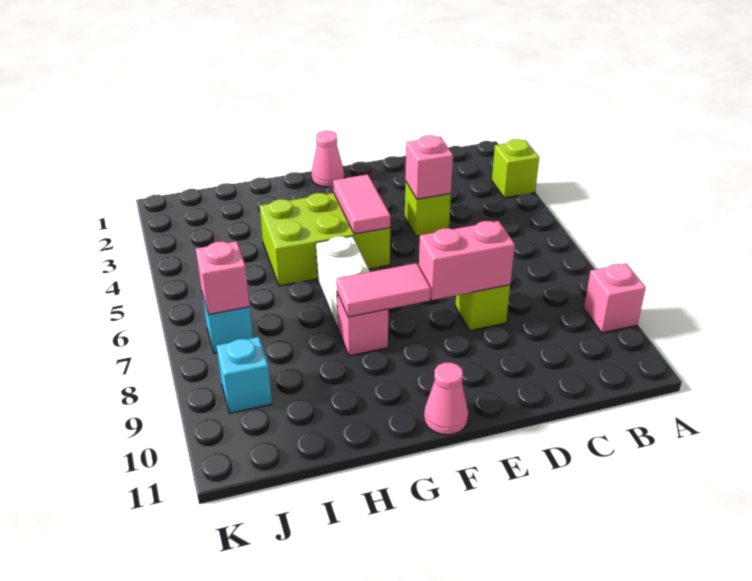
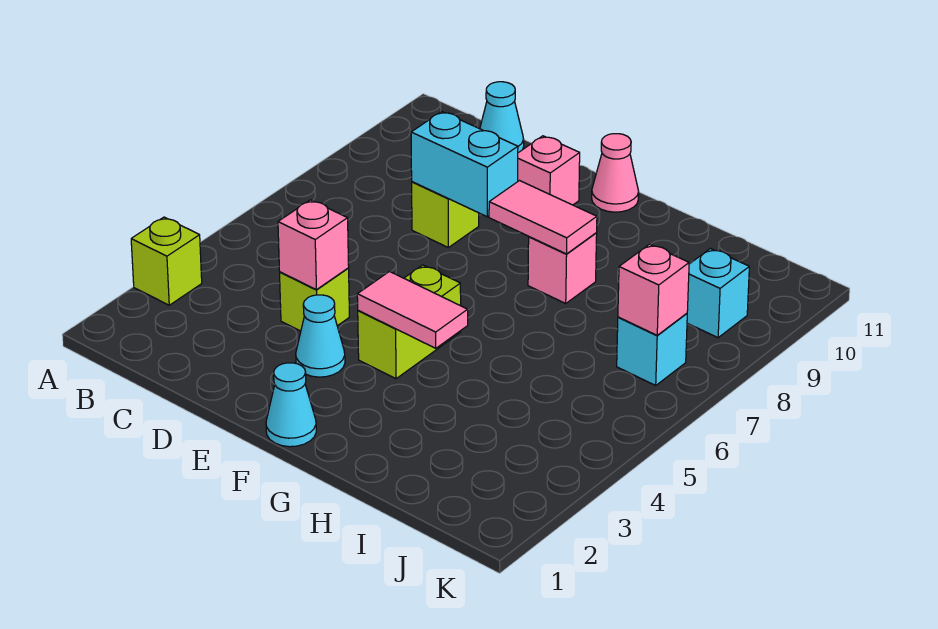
pink brick A9 level 1 -> pink brick E10 level 1
none -> cyan cone C11 level 1
pink brick D8:E8 level 2 -> cyan brick D8:E8 level 2
none -> cyan cone E3 level 1
pink cone F1 level 1 -> cyan cone F1 level 1
lime brick F4:H5 level 1 -> lime brick F4:F5 level 1
pink tile F4:F5 level 2 -> pink tile F4:G4 level 2
white brick G6:G7 level 1 -> none

